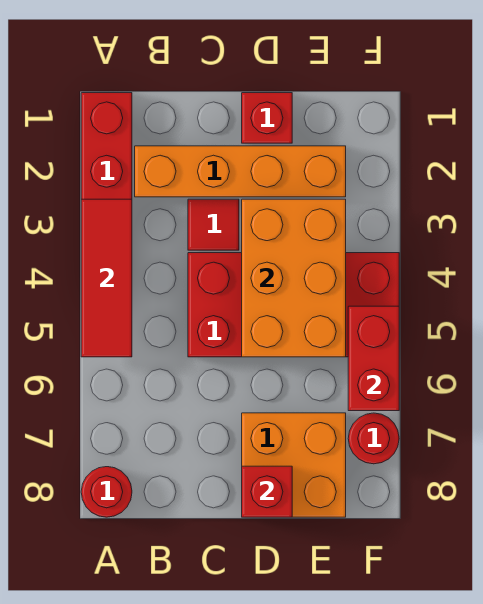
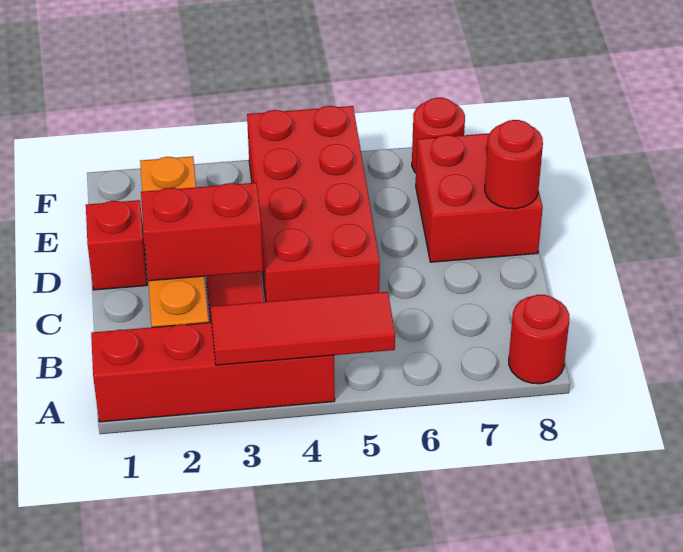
orange brick D3:E5 level 2 -> none
orange brick D7:E8 level 1 -> red brick D7:E8 level 1
red brick D8 level 2 -> red round brick D8 level 2
red brick F5:F6 level 2 -> red brick C2:C3 level 2

